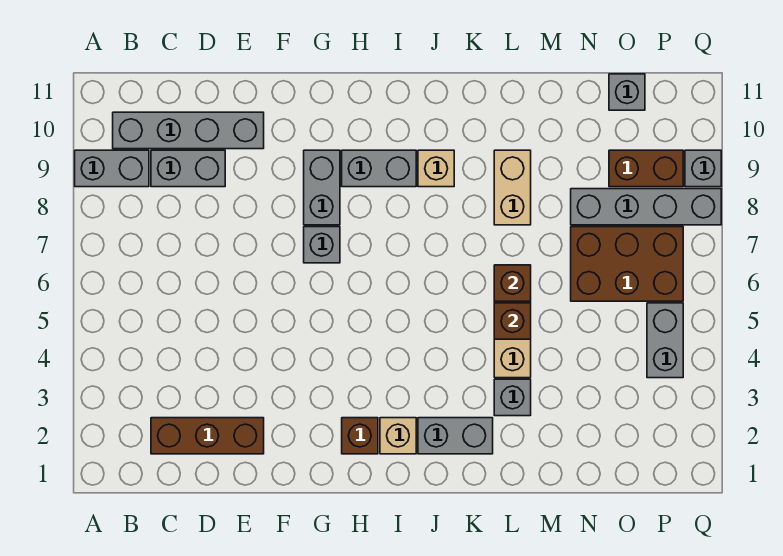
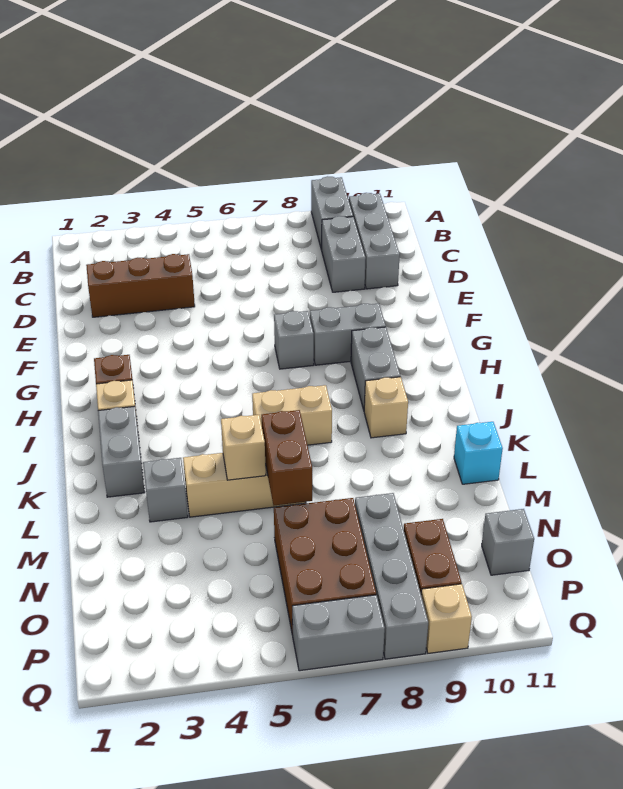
grey brick B10:E10 level 1 -> grey brick B10:D10 level 1
brown brick C2:E2 level 1 -> brown brick D2:D4 level 1
brown brick L5 level 2 -> tan brick L5 level 2
brown brick L6 level 2 -> brown brick L6:M6 level 2
tan brick L8:L9 level 1 -> tan brick J6:J7 level 1
none -> cyan brick L11 level 1
grey brick P4:P5 level 1 -> grey brick Q6:Q7 level 1
grey brick Q9 level 1 -> tan brick Q9 level 1

